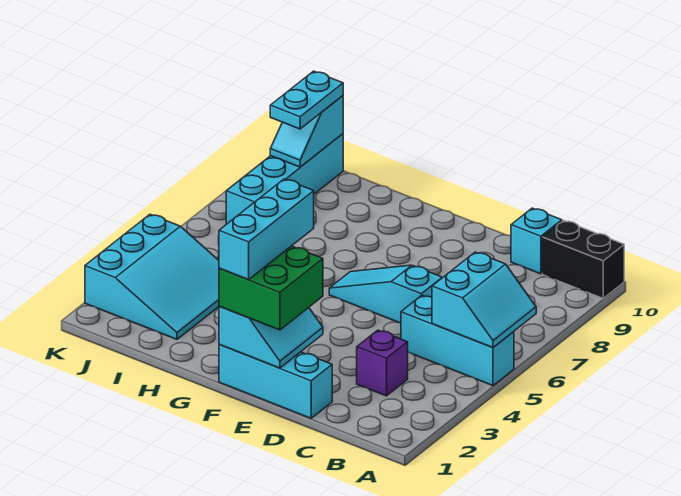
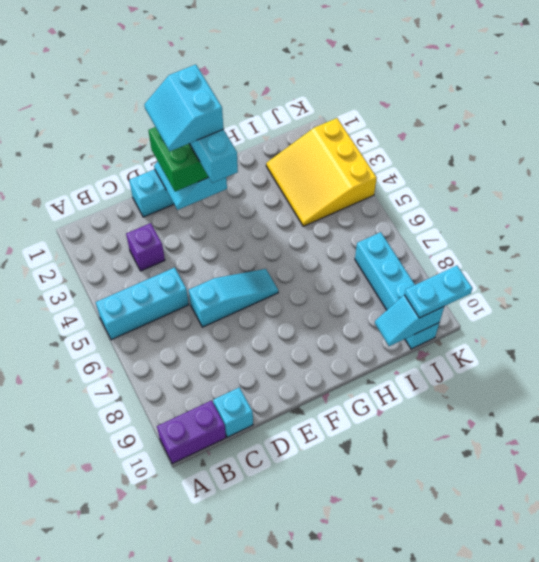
cyan slope A5:B6 level 2 top B -> cyan slope E1:F2 level 5 top F
black brick A10:B10 level 1 -> purple brick A10:B10 level 1
cyan slope I2:K4 level 1 top K -> yellow slope I2:K4 level 1 top K
cyan slope J9:J10 level 2 top 10 -> cyan slope I10:J10 level 2 top J
cyan plate J9:J10 level 3 -> cyan plate J10:K10 level 3

